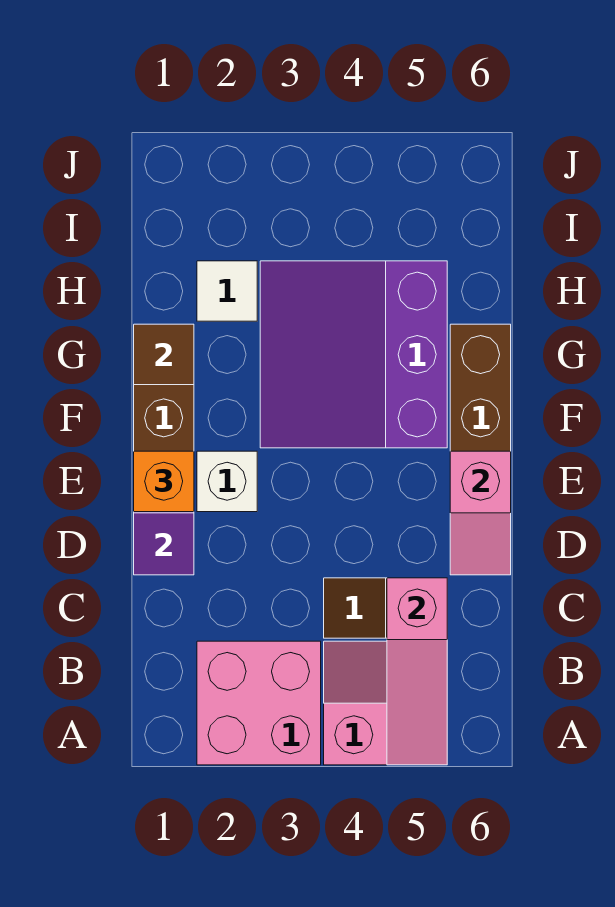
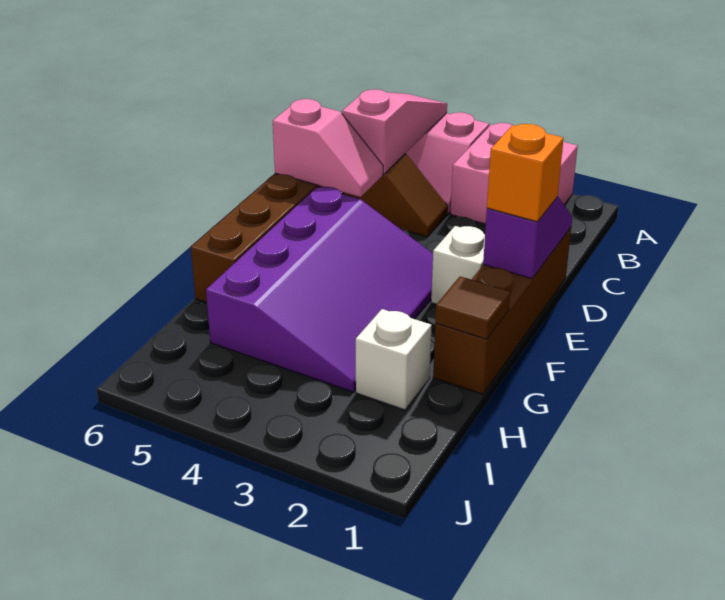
pink slope D6:E6 level 2 top E -> pink slope D5:D6 level 2 top 6
purple slope F3:H5 level 1 top 5 -> purple slope E3:H5 level 1 top 5
white tile H2 level 1 -> white brick H2 level 1

